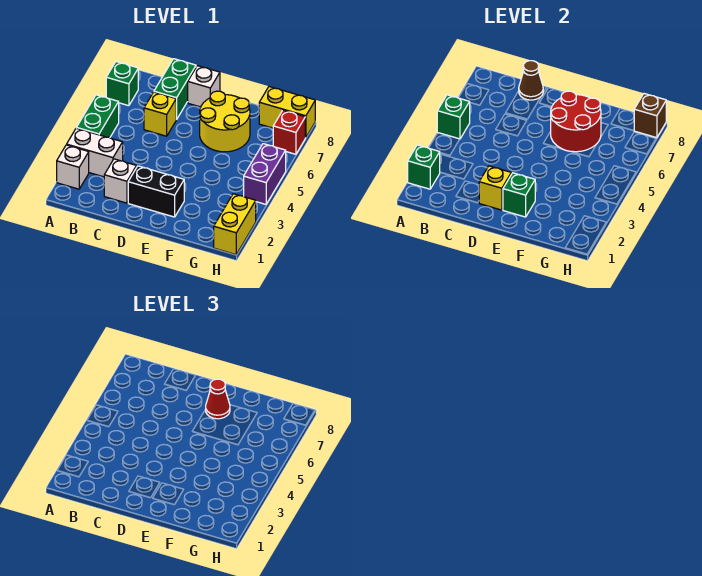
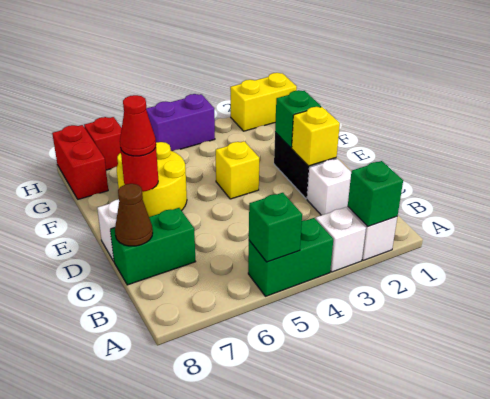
white brick A3:B3 level 1 -> white brick A3 level 1
green brick A7 level 1 -> none
yellow brick C6 level 1 -> yellow brick E4 level 1
red round brick E6:F7 level 2 -> red round brick E7 level 2
yellow brick G8:H8 level 1 -> red brick G8:H8 level 1
brown brick H8 level 2 -> none

